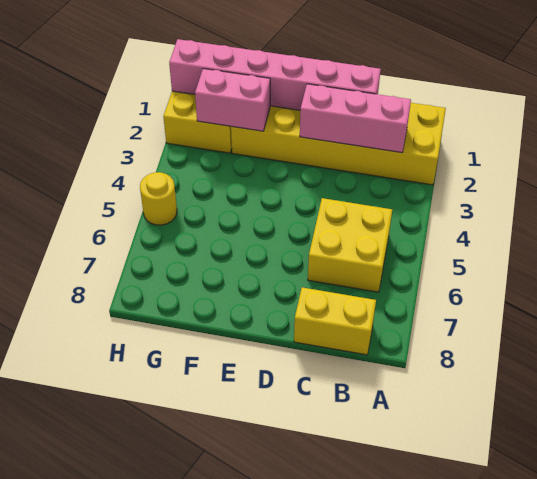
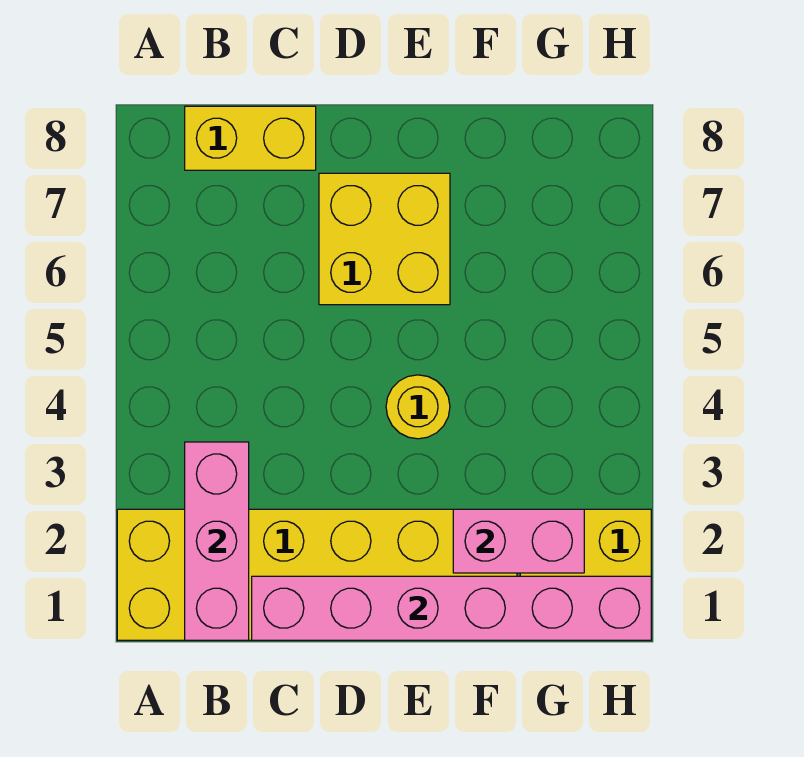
pink brick B2:D2 level 2 -> pink brick B1:B3 level 2
yellow brick B5:C6 level 1 -> yellow brick D6:E7 level 1
yellow round brick H5 level 1 -> yellow round brick E4 level 1

